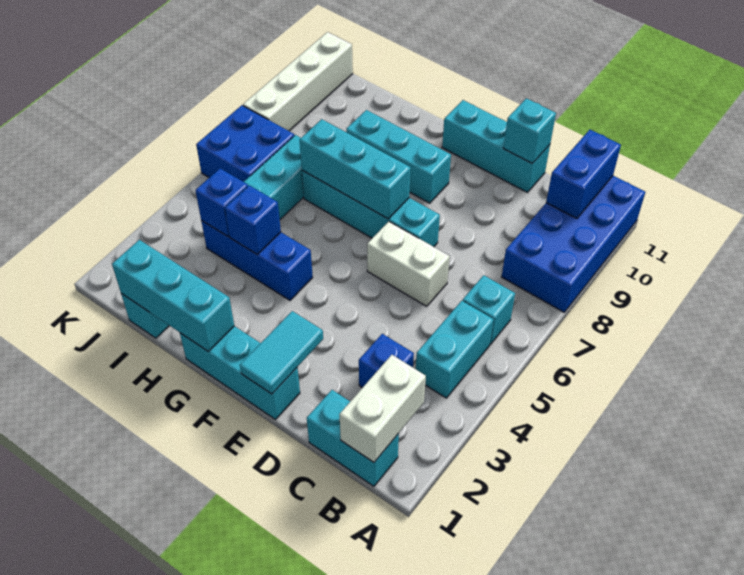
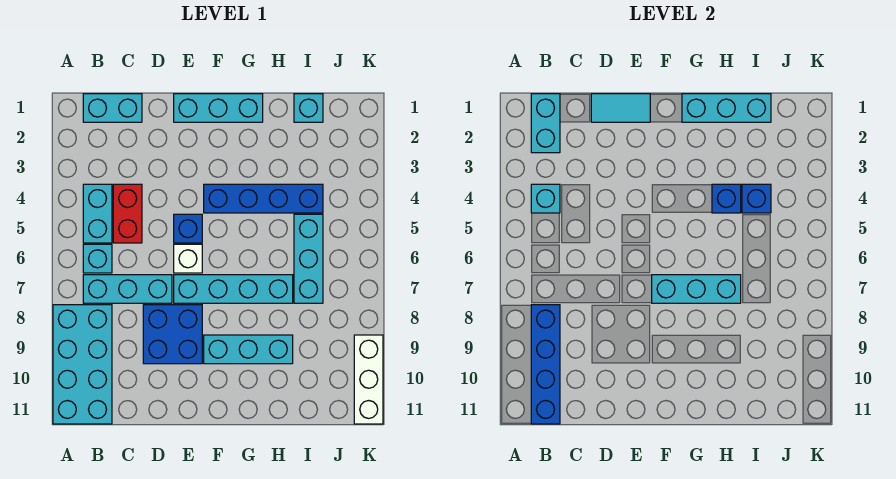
blue brick A8:B11 level 1 -> cyan brick A8:B11 level 1
white brick B1:B2 level 2 -> cyan brick B1:B2 level 2
blue brick B10:B11 level 2 -> blue brick B8:B11 level 2
blue brick C3 level 1 -> blue brick E5 level 1
none -> red brick C4:C5 level 1
white brick D6:E6 level 1 -> white brick E6 level 1
cyan brick D11:F11 level 1 -> cyan brick B7:D7 level 1
cyan brick D11 level 2 -> cyan brick B4 level 2
cyan tile E1:E2 level 2 -> cyan tile D1:E1 level 2
blue brick G4:I4 level 1 -> blue brick F4:I4 level 1
blue brick J6:K7 level 1 -> blue brick D8:E9 level 1
white brick K8:K11 level 1 -> white brick K9:K11 level 1

